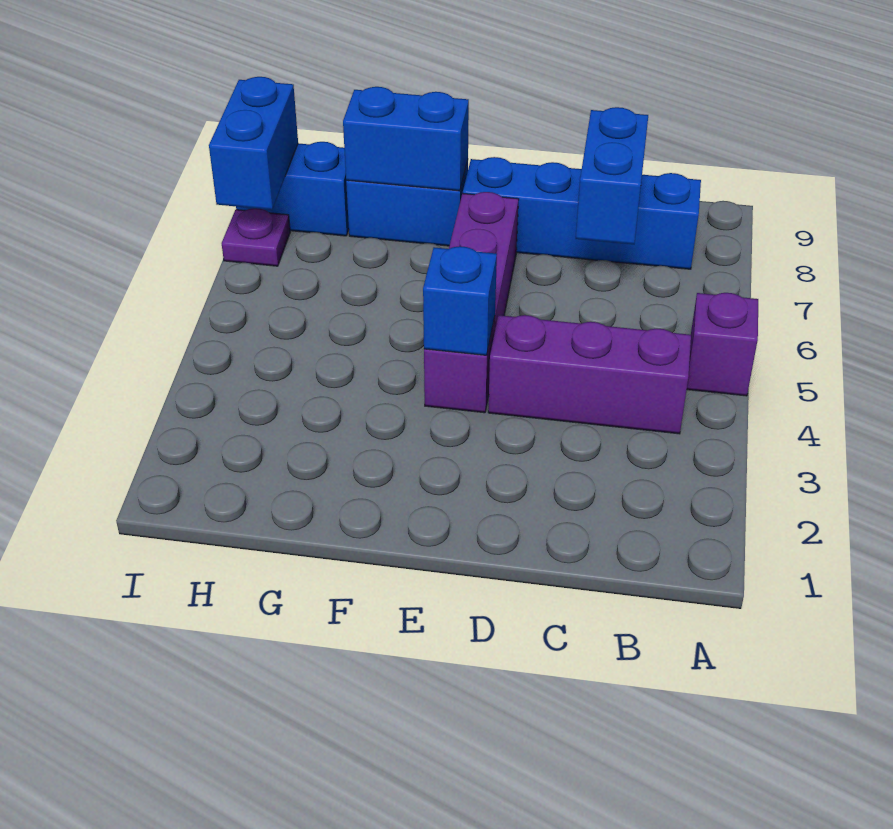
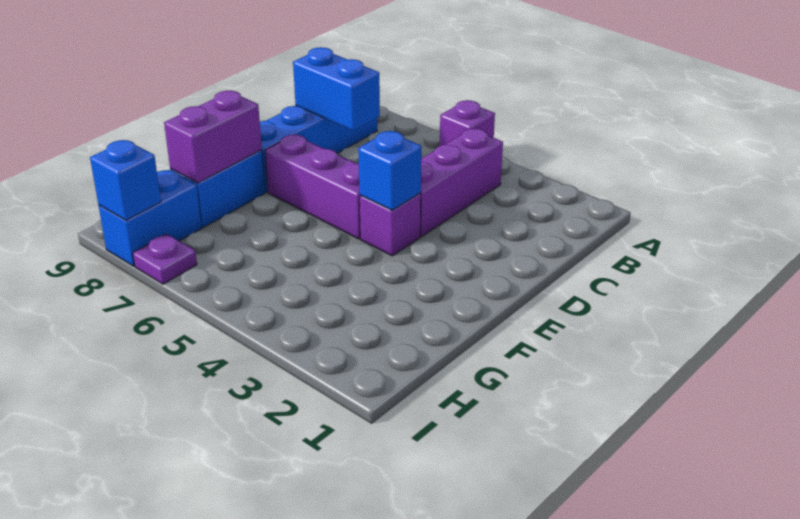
blue brick F8:G8 level 2 -> purple brick F8:G8 level 2
blue brick I7:I8 level 2 -> blue brick I8 level 2

